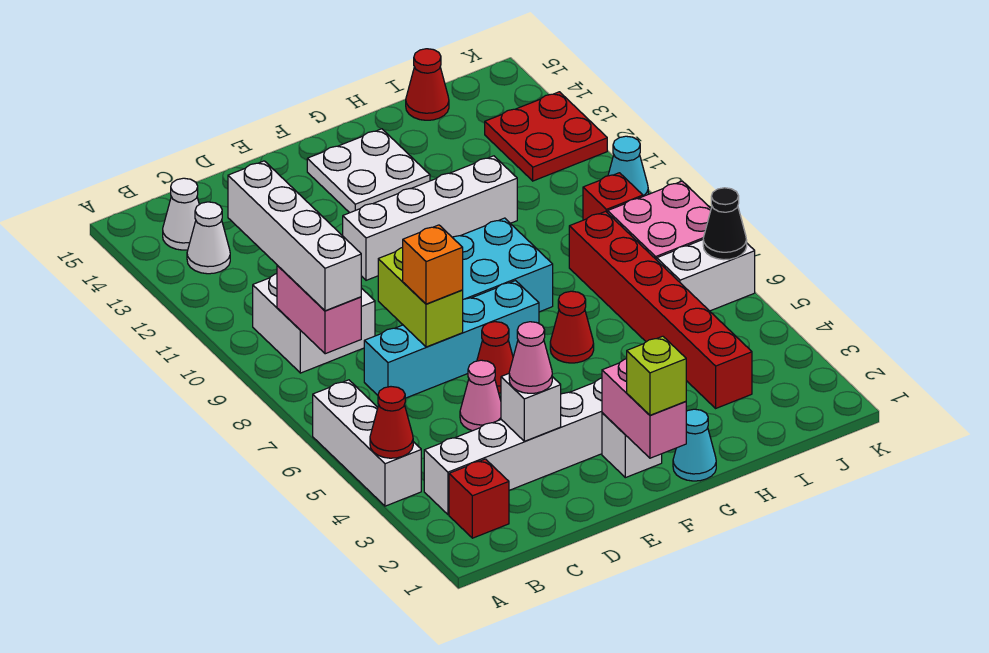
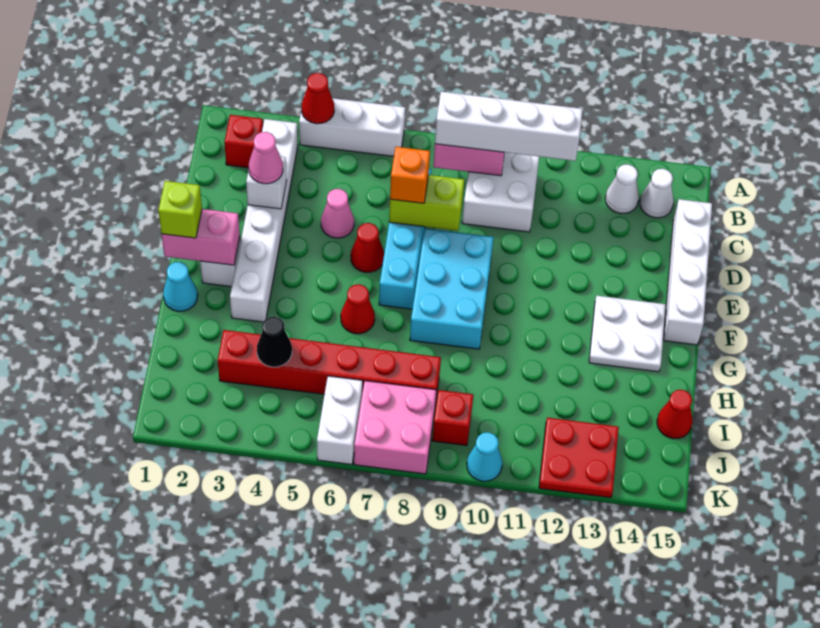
white brick E11:H11 level 1 -> white brick C15:F15 level 1
black cone K6 level 2 -> black cone I4 level 2

